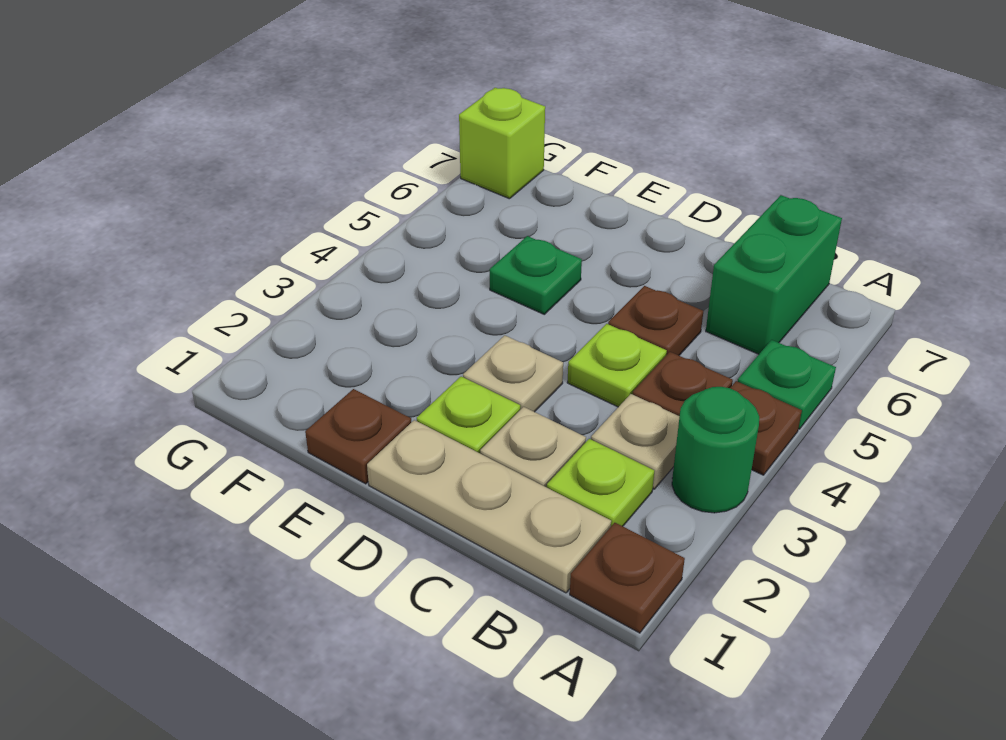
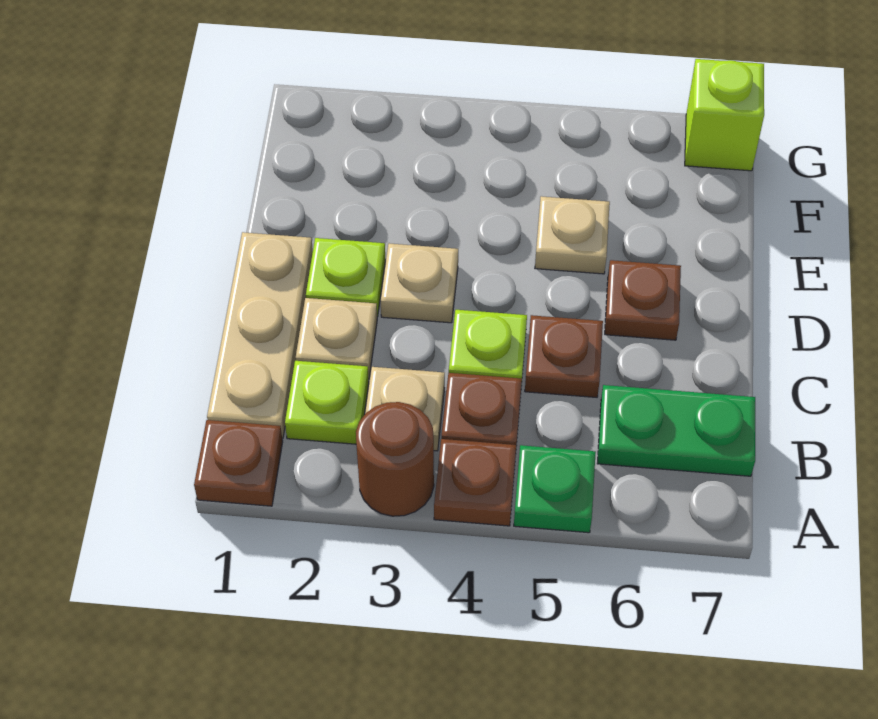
green round brick A3 level 1 -> brown round brick A3 level 1
green brick B6:B7 level 1 -> green plate B6:B7 level 1
brown plate E1 level 1 -> brown plate D6 level 1
green plate E5 level 1 -> tan plate E5 level 1

